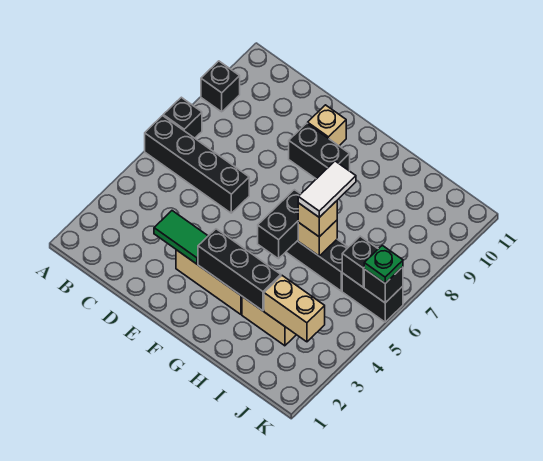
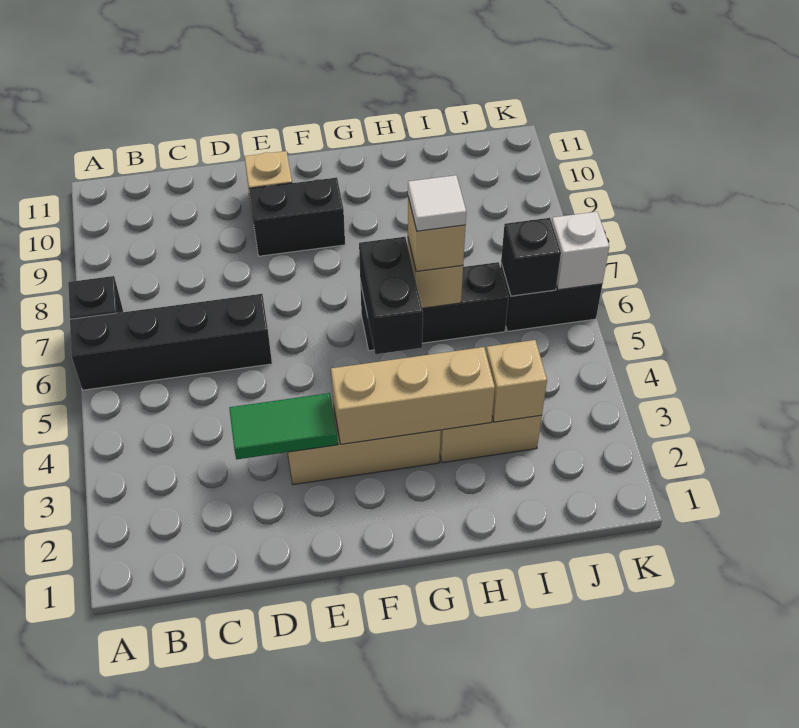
black brick A9 level 1 -> none
black brick F3:H3 level 2 -> tan brick F3:H3 level 2
white tile H6:H7 level 4 -> white tile H6 level 4
tan brick I3:J3 level 2 -> tan brick I3 level 2
black brick K6 level 2 -> white brick K6 level 2
green plate K6 level 3 -> none

